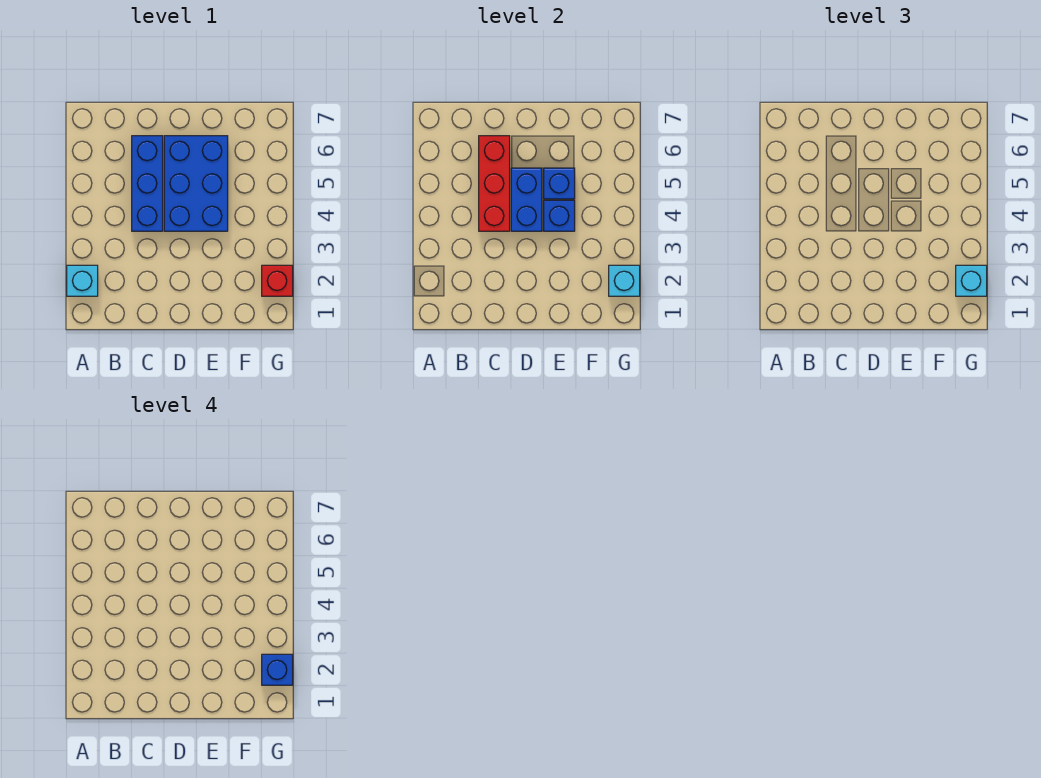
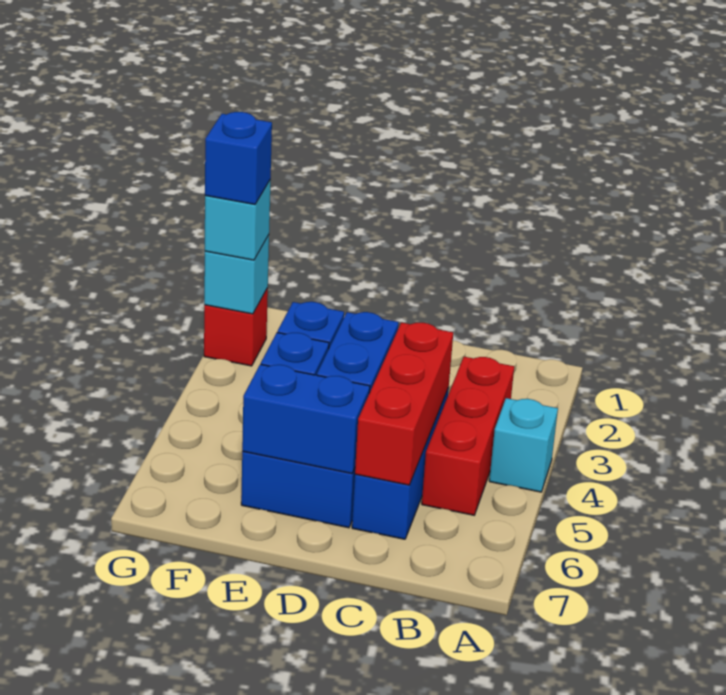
cyan brick A2 level 1 -> cyan brick A4 level 1
none -> red brick B3:B5 level 1
none -> blue brick D6:E6 level 2

